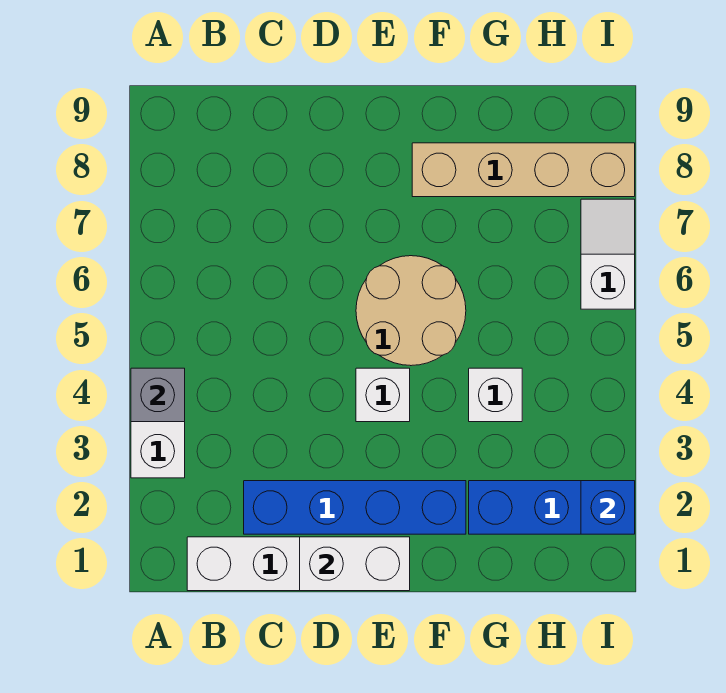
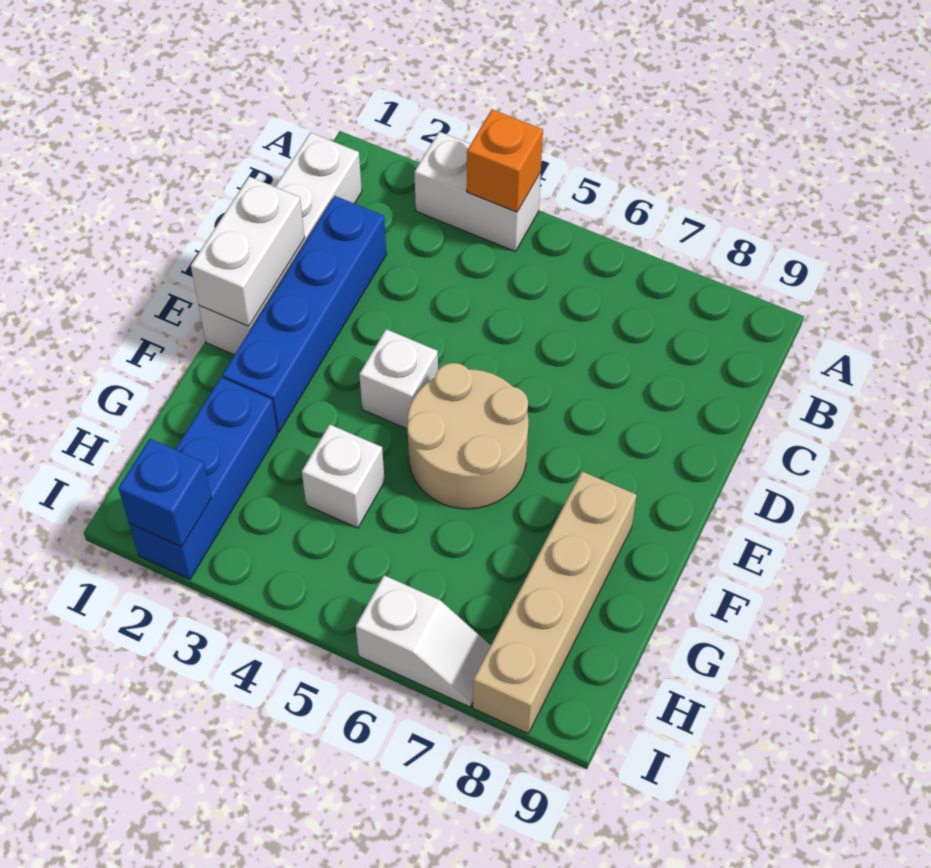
grey brick A4 level 2 -> orange brick A4 level 2

